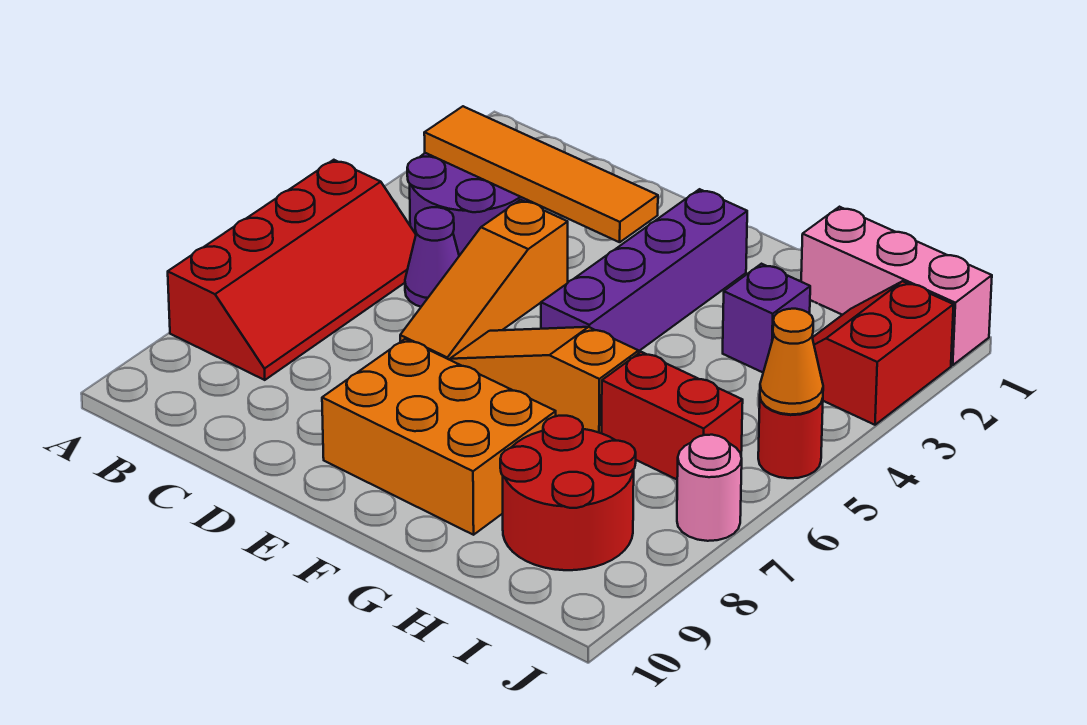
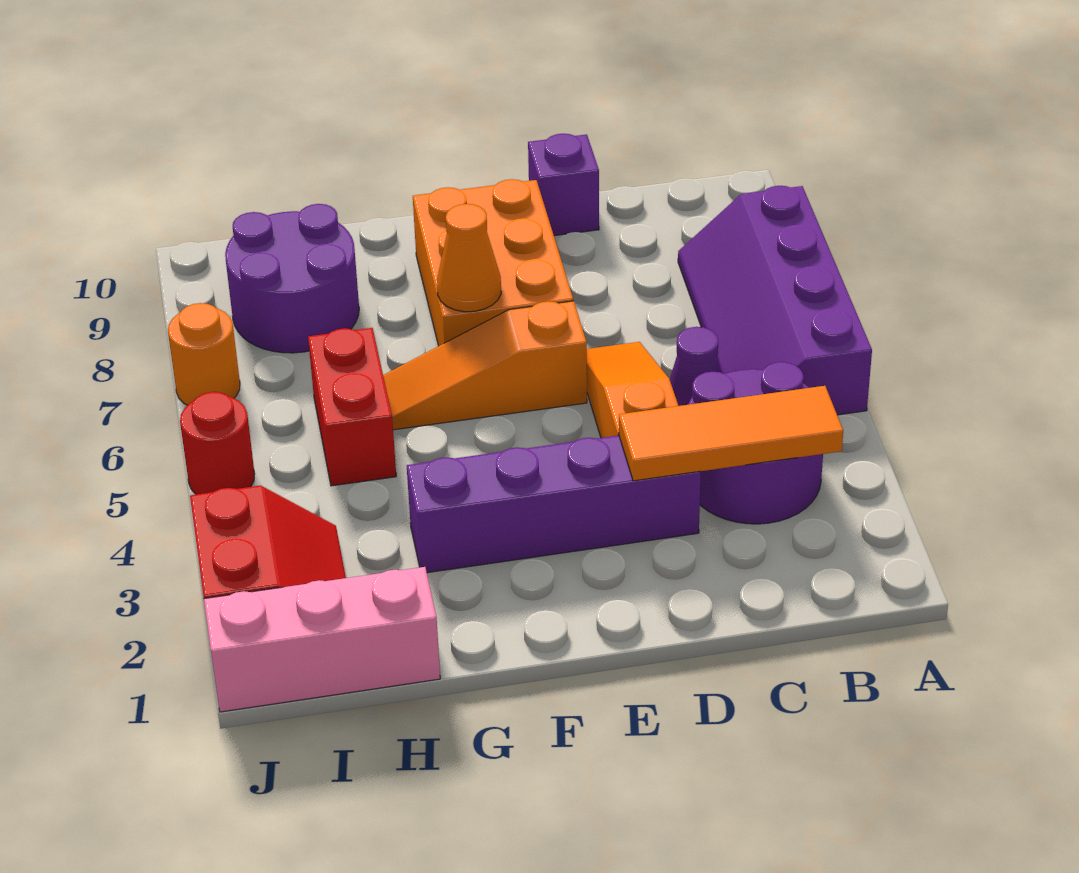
red slope A5:B8 level 1 top A -> purple slope A5:B8 level 1 top A
orange tile B3:E3 level 2 -> orange tile B3:D3 level 2
orange slope E6:G6 level 1 top G -> orange slope E6:G6 level 1 top E
orange brick E8:G9 level 1 -> orange brick E7:F9 level 1
purple brick F2:F5 level 1 -> purple brick D3:G3 level 1
purple brick H3 level 1 -> purple brick D10 level 1
red brick H6:I6 level 1 -> red brick H5:H6 level 1
red round brick H8:I9 level 1 -> purple round brick H8:I9 level 1
orange cone J5 level 2 -> orange cone F7 level 2
pink round brick J7 level 1 -> orange round brick J7 level 1

